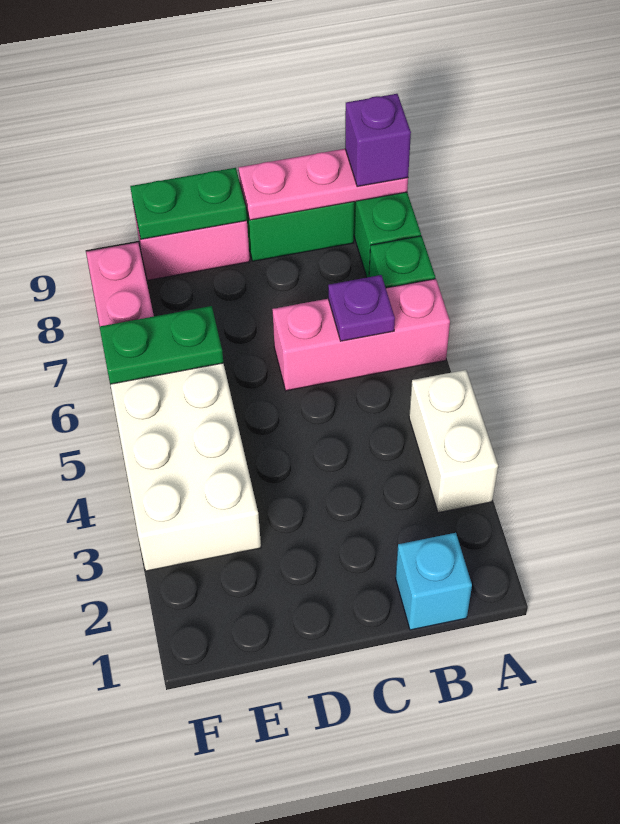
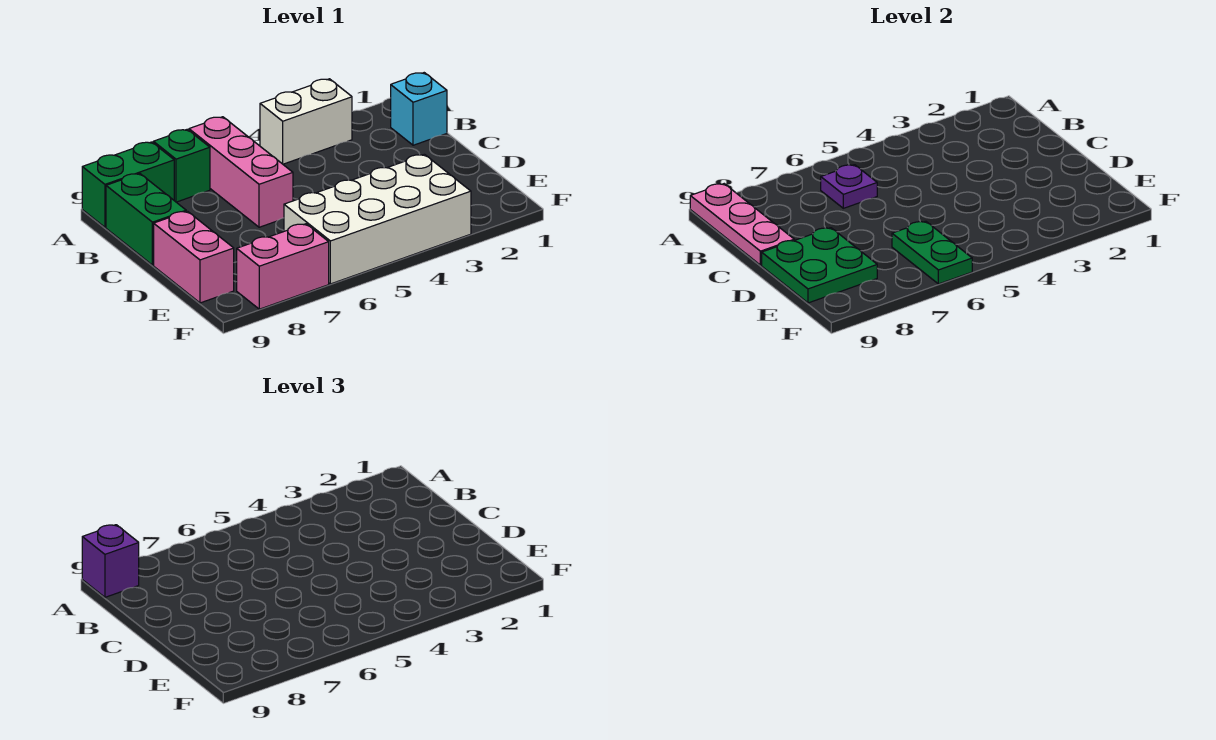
green plate D9:E9 level 2 -> green plate D8:E9 level 2

